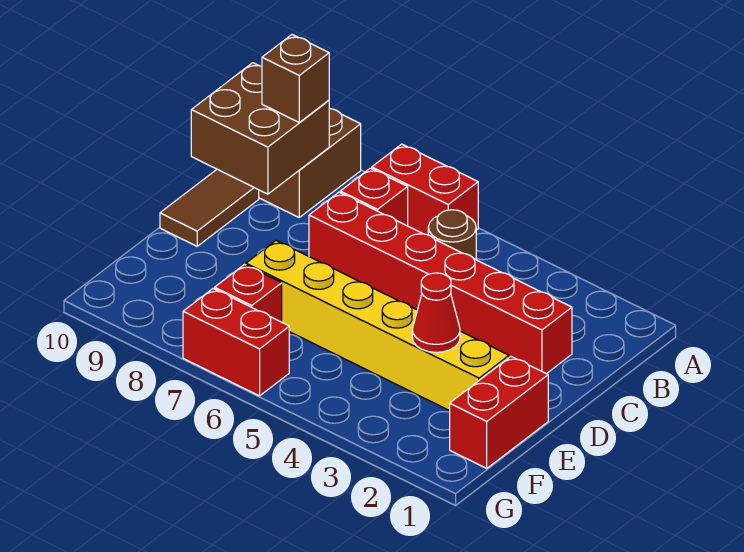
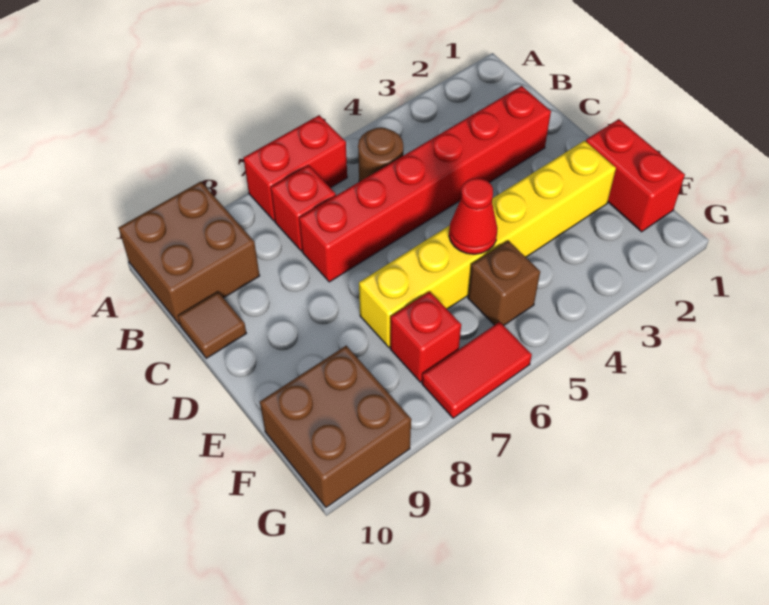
brown brick B9:C10 level 2 -> brown brick F9:G10 level 1
brown brick B9 level 3 -> brown brick F5 level 1
brown tile C10:D10 level 1 -> brown tile C10 level 1
red cone E3 level 2 -> red cone E5 level 2
red brick G6:G7 level 1 -> red tile G6:G7 level 1

